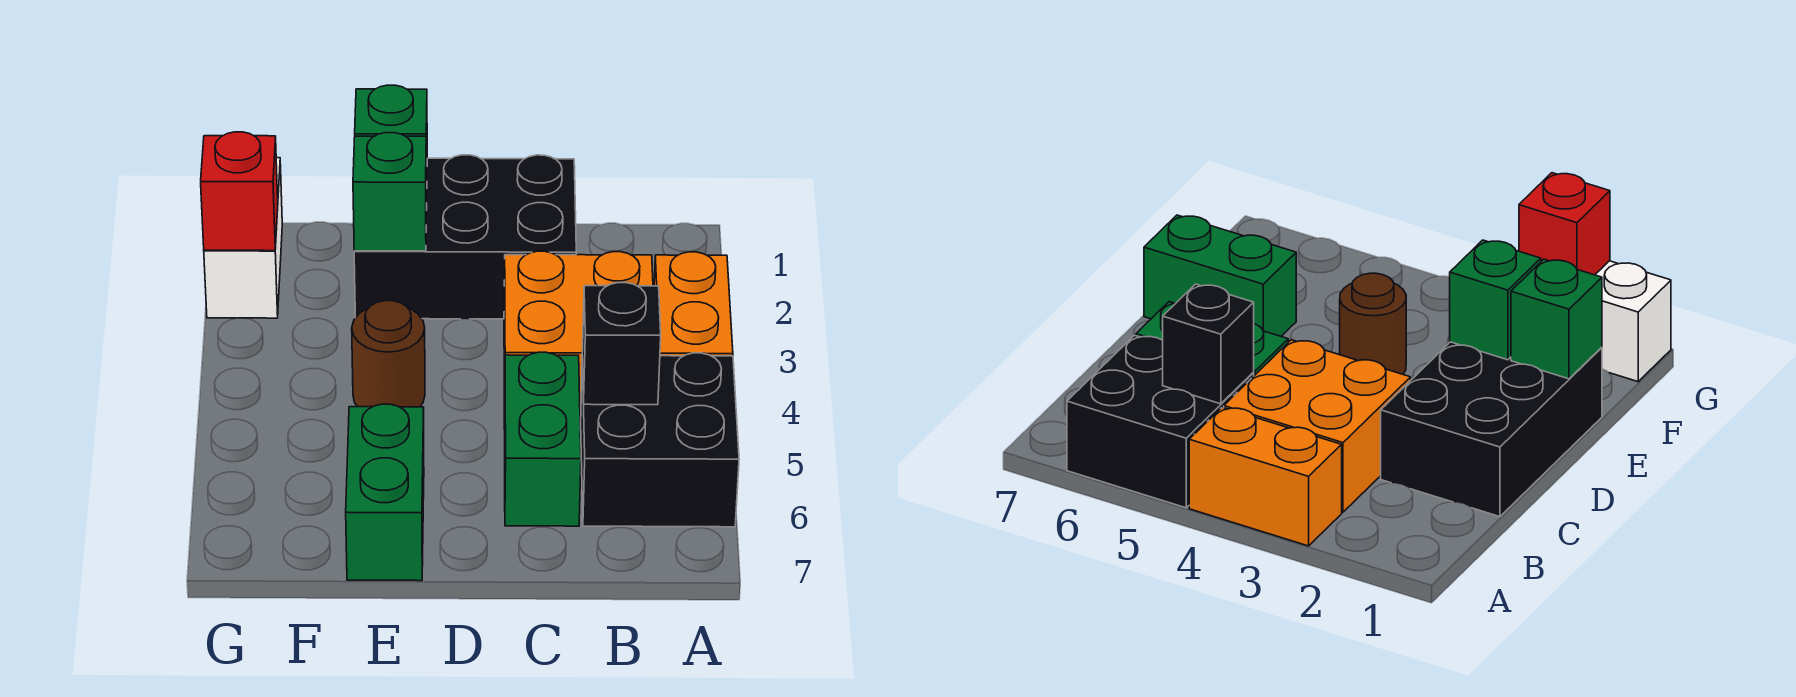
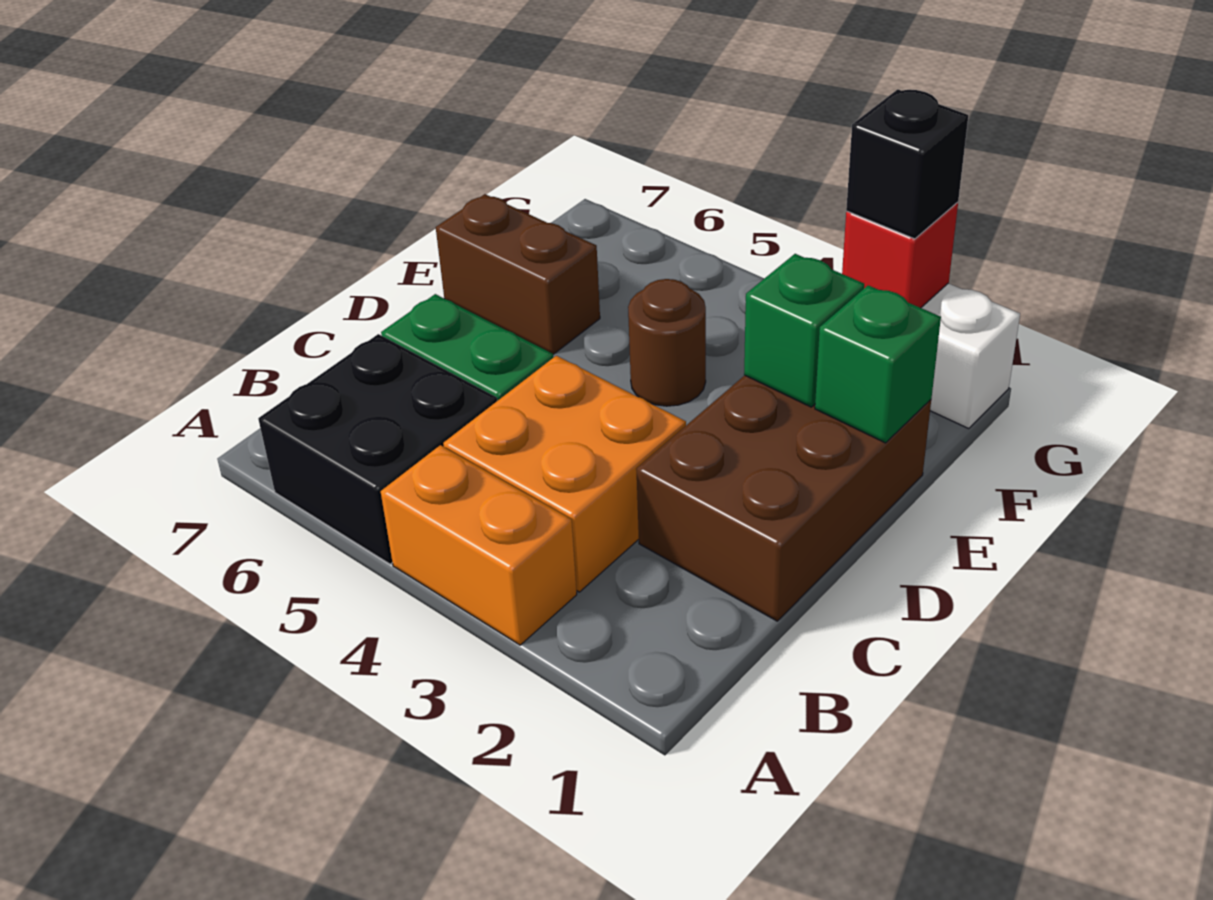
black brick B5 level 2 -> black brick G2 level 3
black brick C1:E2 level 1 -> brown brick C1:E2 level 1
green brick E6:E7 level 1 -> brown brick E6:E7 level 1

